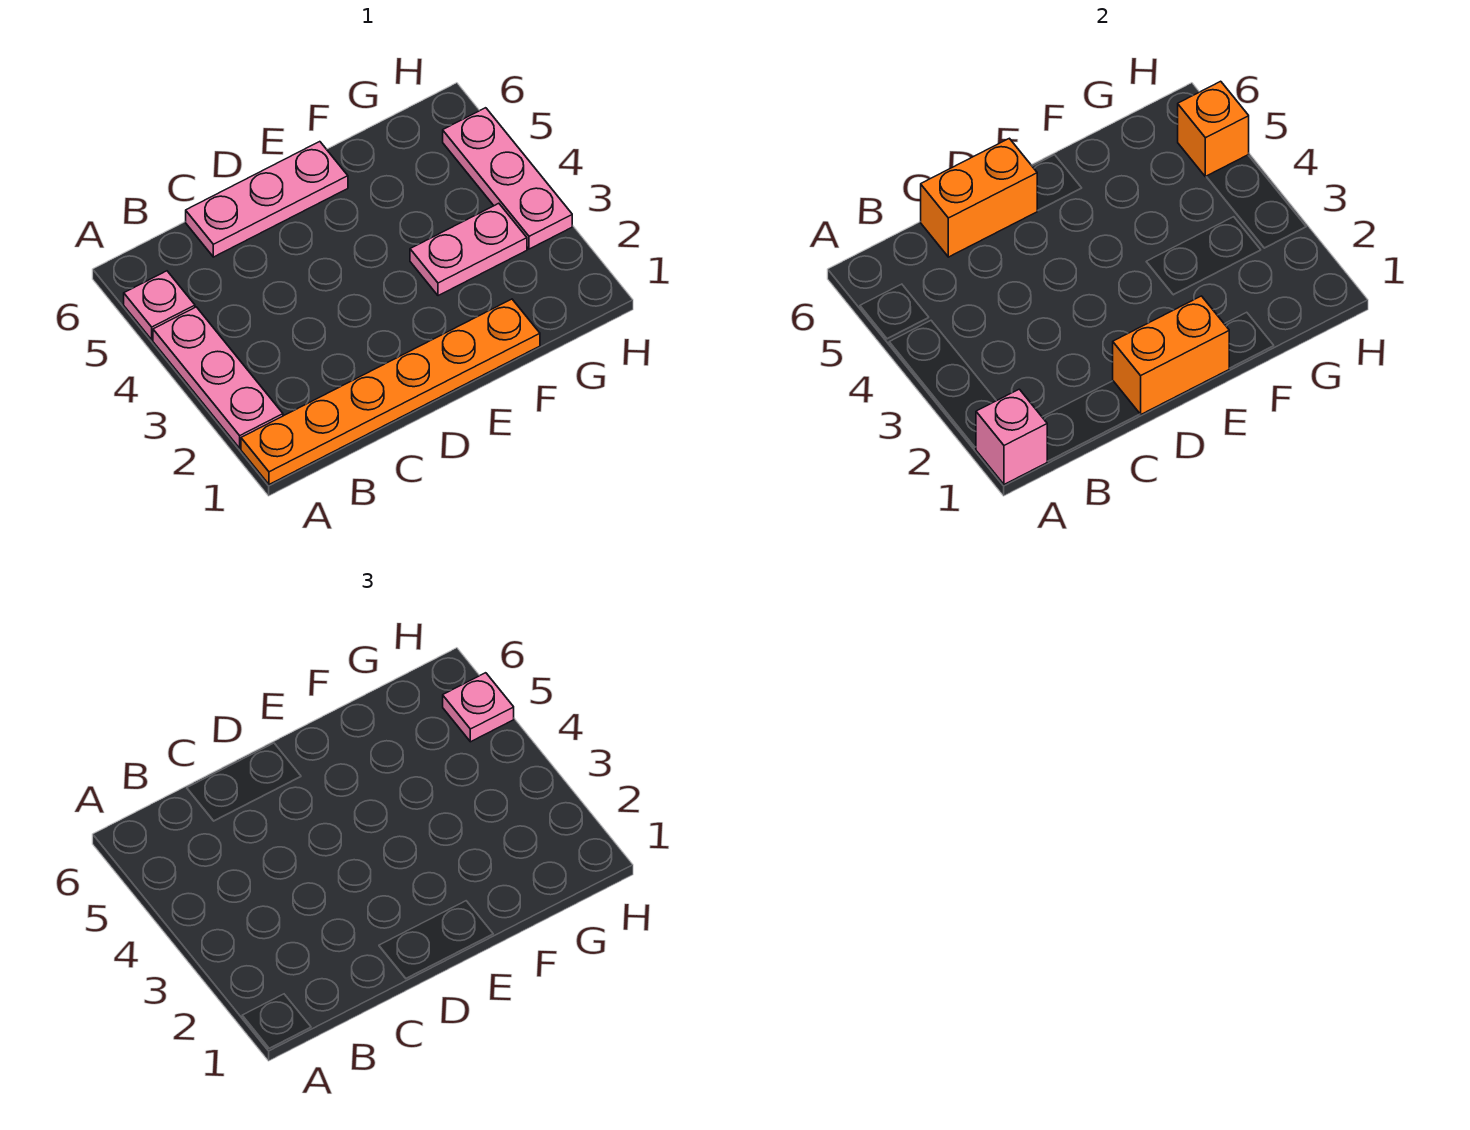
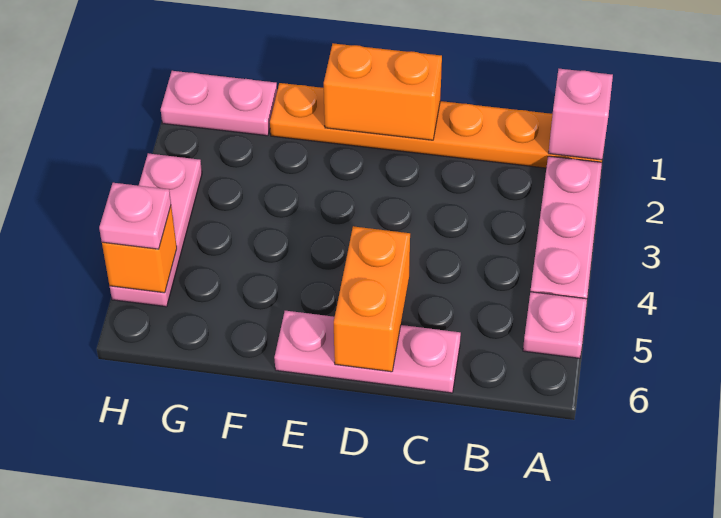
orange brick C6:D6 level 2 -> orange brick D5:D6 level 2
pink plate F3:G3 level 1 -> pink plate G1:H1 level 1

